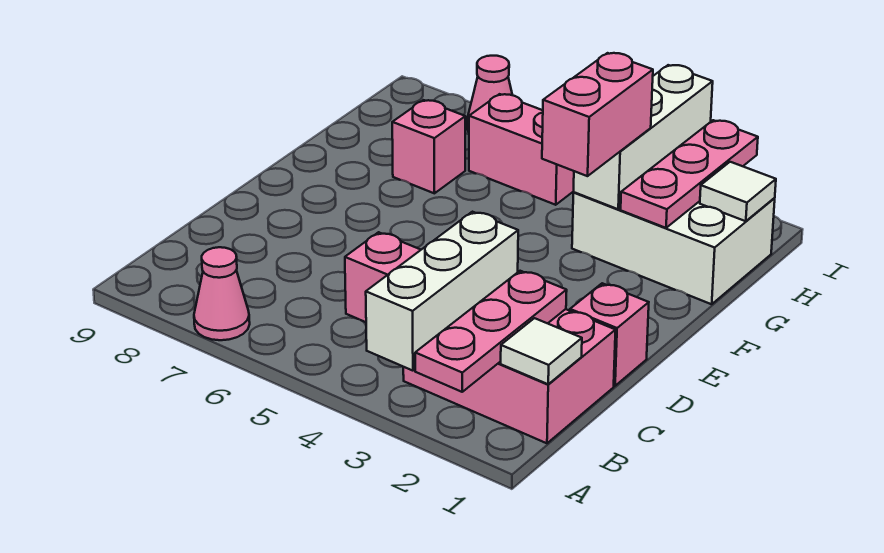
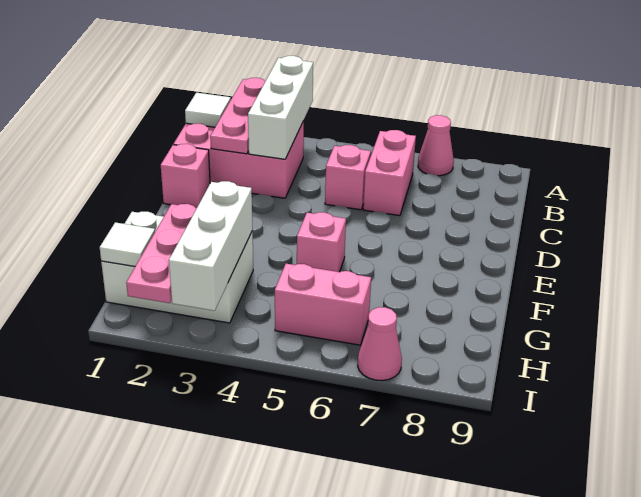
pink brick F3:G3 level 3 -> pink brick B6:C6 level 1
pink brick G7 level 1 -> pink brick F5 level 1

